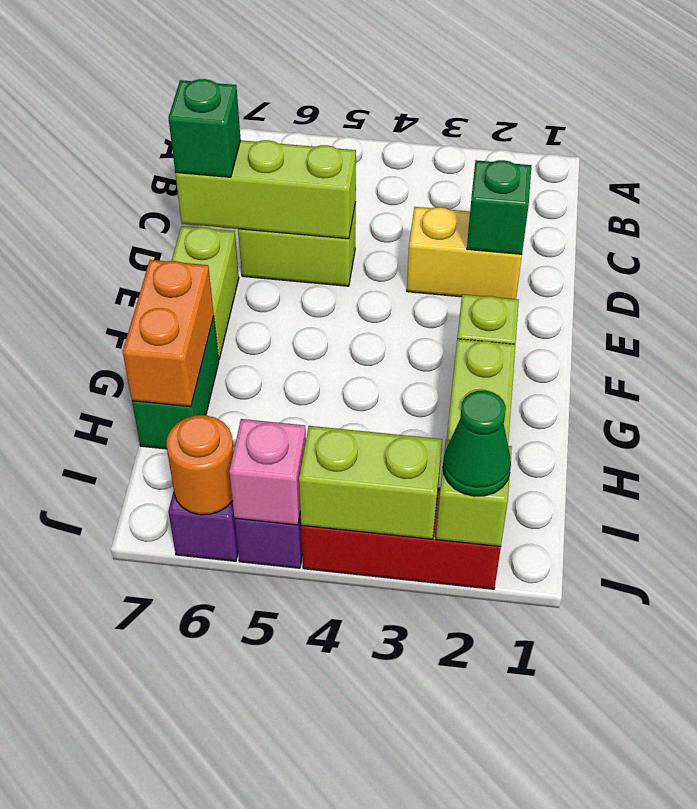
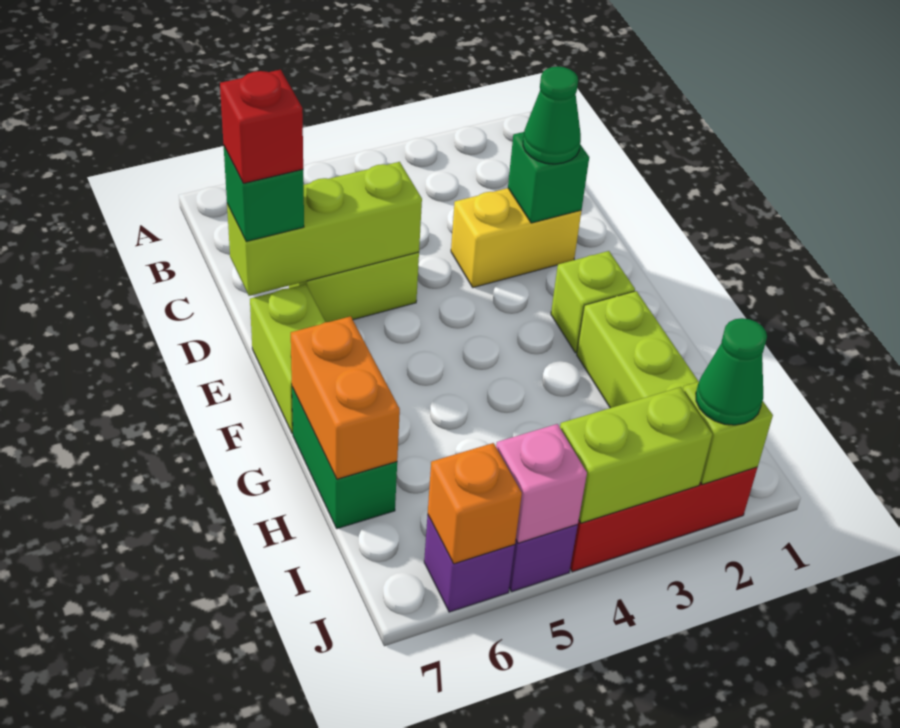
none -> green cone D2 level 3
none -> red brick D7 level 4
orange round brick J6 level 2 -> orange brick J6 level 2

